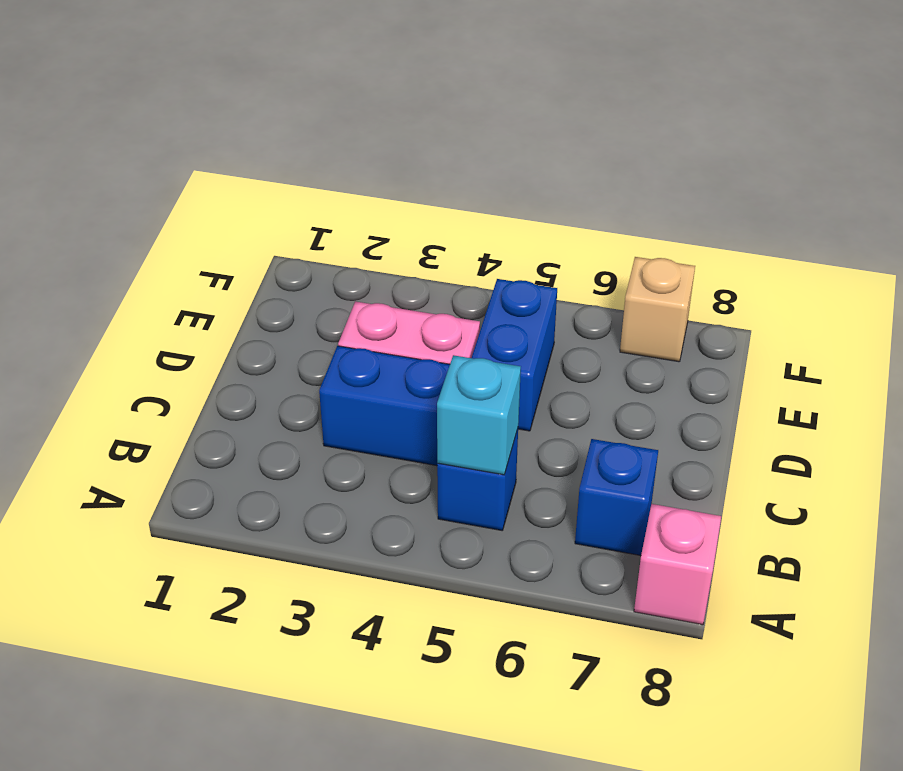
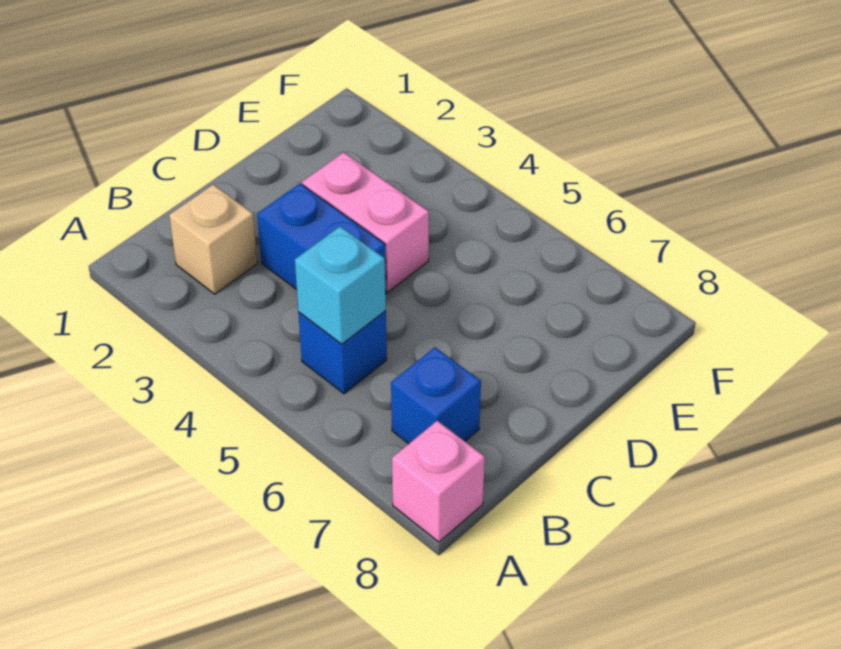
blue brick D5:E5 level 1 -> none
tan brick F7 level 1 -> tan brick B2 level 1

